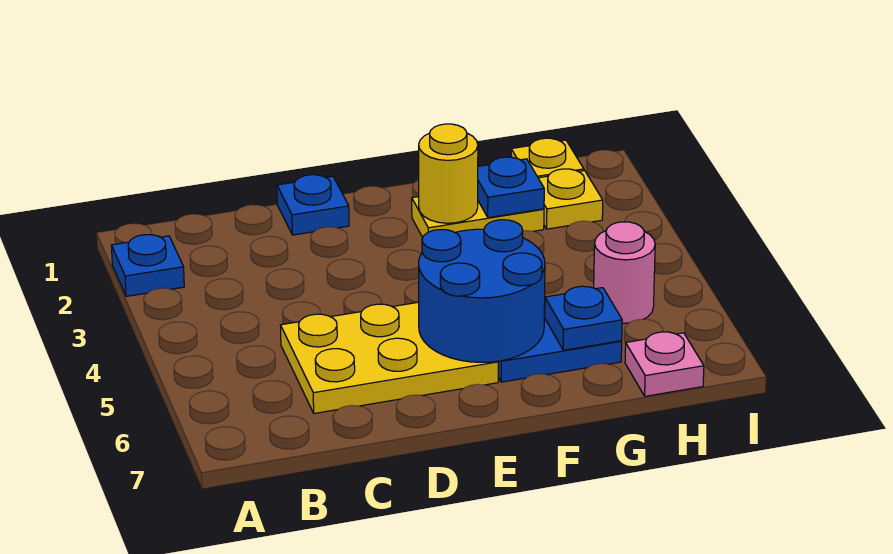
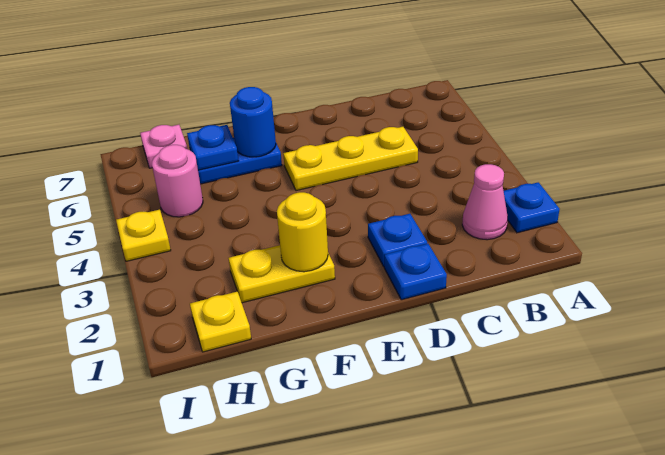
none -> pink cone B2 level 1
yellow plate C5:E6 level 1 -> yellow plate C5:E5 level 1
blue round brick E5:F6 level 2 -> blue round brick F6 level 2
blue plate G2 level 2 -> blue plate D2 level 1
yellow plate H2 level 1 -> yellow plate I4 level 1

